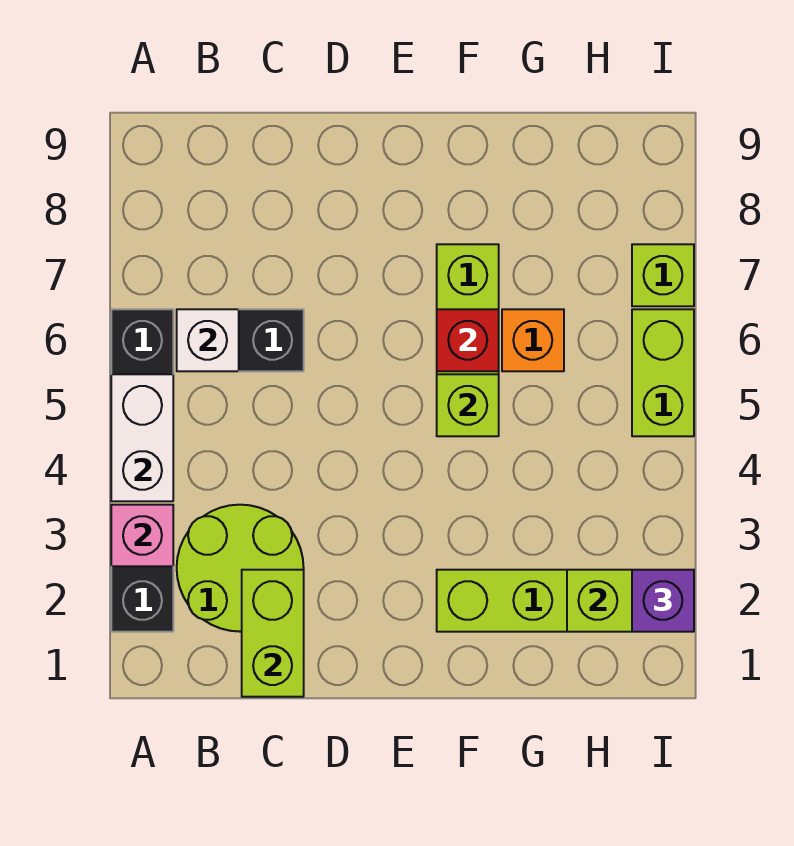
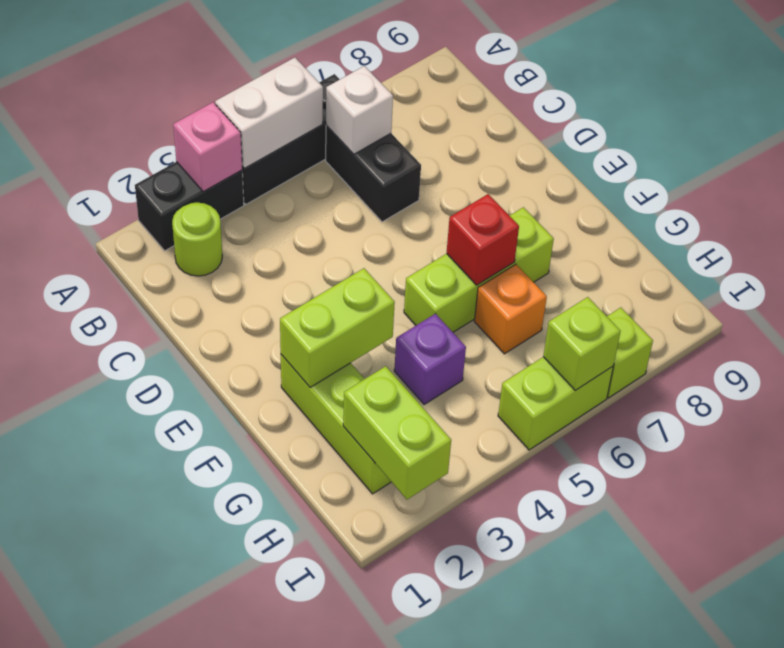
lime round brick B2:C3 level 1 -> lime round brick B2 level 1
lime brick C1:C2 level 2 -> lime brick F2:F3 level 2
lime brick F5 level 2 -> lime brick I6 level 2
purple brick I2 level 3 -> purple brick G4 level 1

